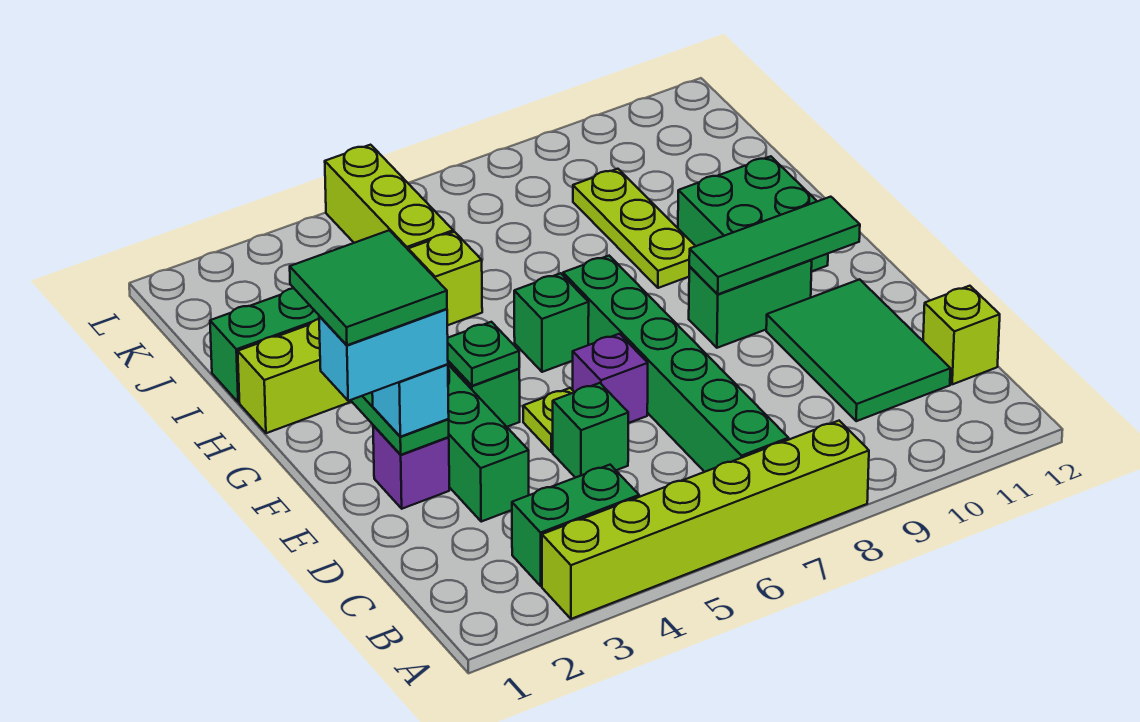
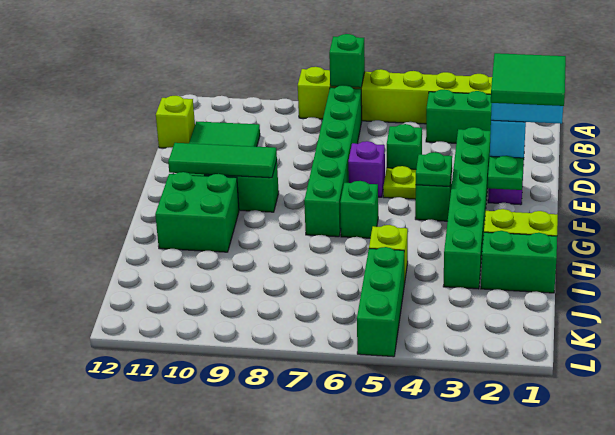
none -> green brick A7 level 2
lime plate H9:J9 level 1 -> none
lime brick J5:L5 level 1 -> green brick J5:L5 level 1

